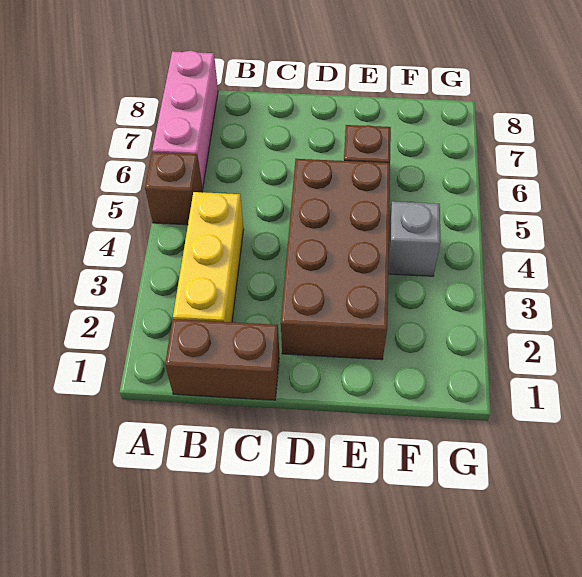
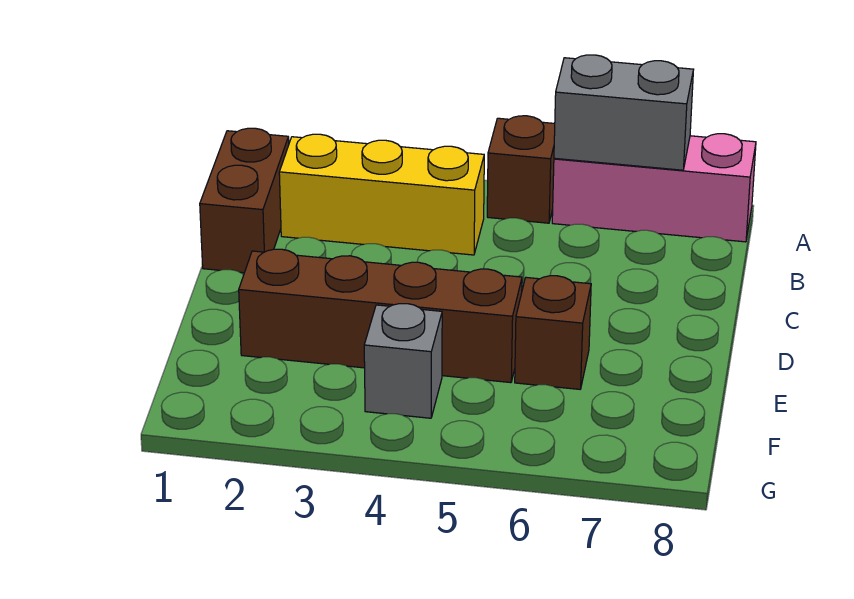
none -> grey brick A6:A7 level 2
brown brick D2:E5 level 1 -> brown brick E2:E5 level 1

